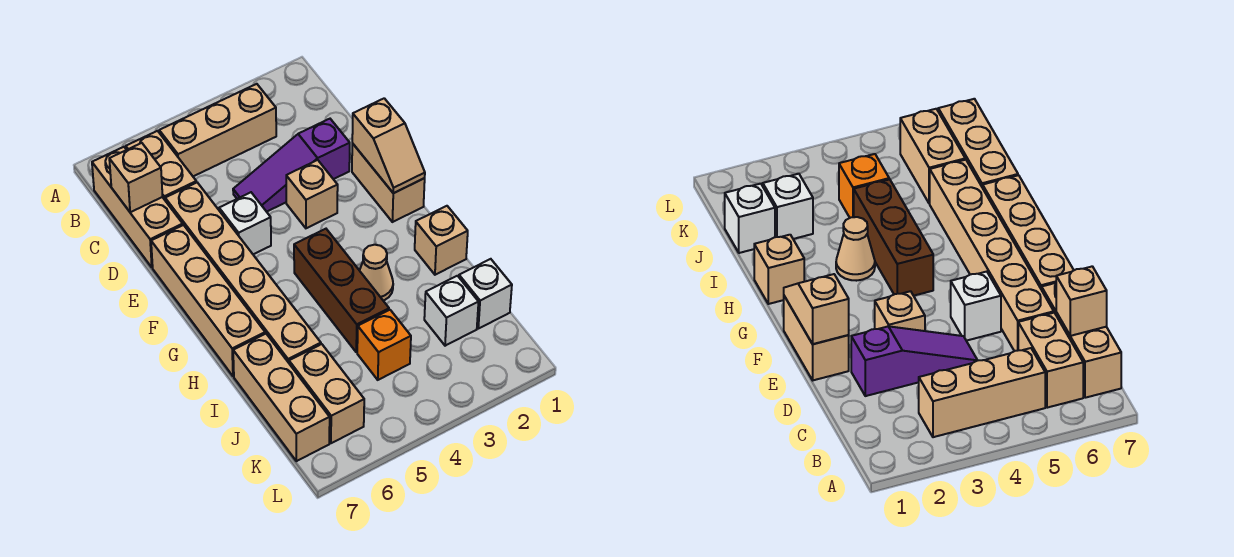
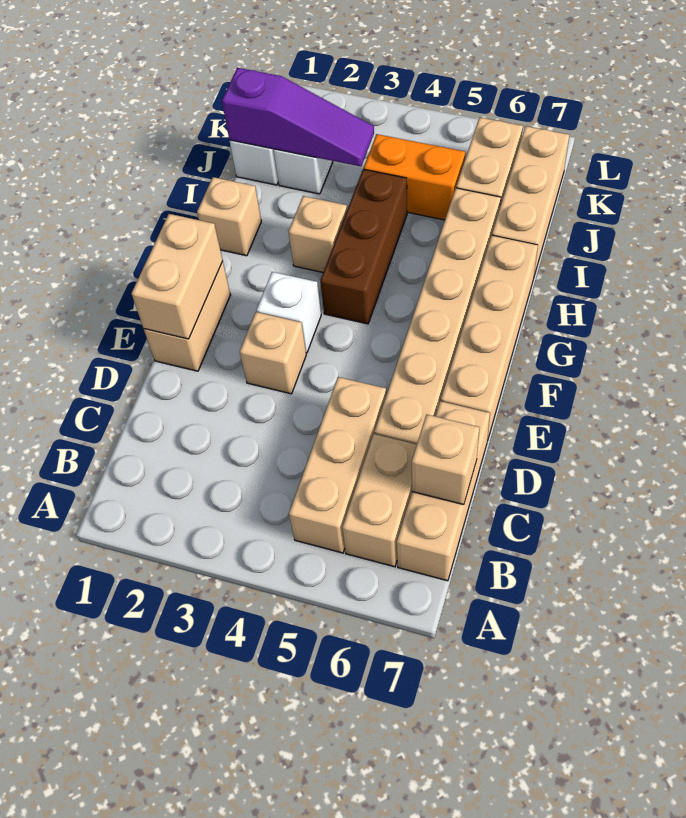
tan brick B3:B5 level 1 -> tan brick B5:D5 level 1
purple slope D2:D4 level 1 top 2 -> purple slope J1:J3 level 2 top 1
tan slope E1:F1 level 2 top E -> tan brick E1:F1 level 2
white brick E5 level 1 -> white brick F3 level 1
tan cone H3 level 1 -> tan brick H3 level 1
orange brick J4 level 1 -> orange brick J4:J5 level 1

